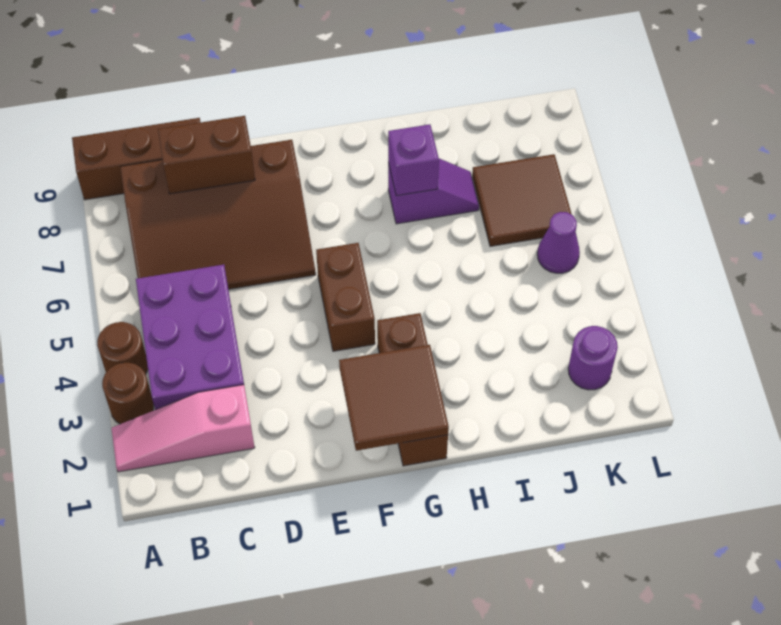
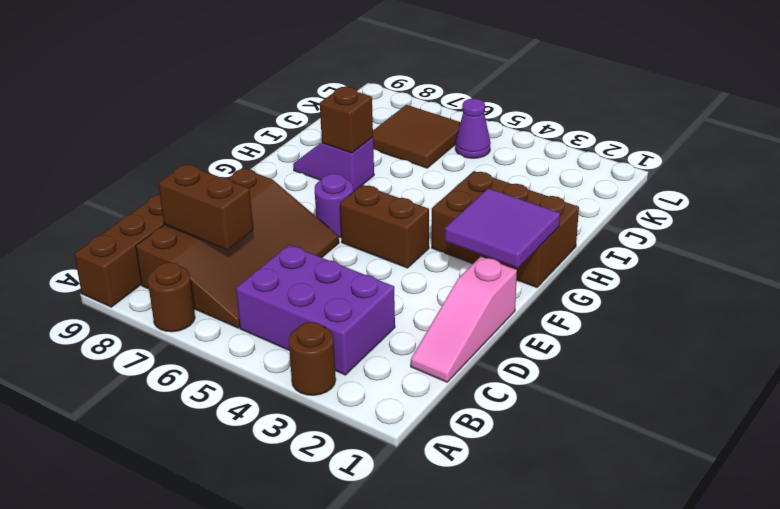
pink slope A2:C2 level 1 top C -> pink slope C1:E1 level 1 top E
brown round brick A4 level 1 -> brown round brick A7 level 1
brown brick C8:D8 level 2 -> brown brick C7:C8 level 2
brown tile F1:G2 level 2 -> purple tile F1:G2 level 2
brown brick G1:G3 level 1 -> brown brick G1:H3 level 1
purple slope H7:I7 level 1 top H -> purple slope H7:H8 level 1 top 7
purple brick H7 level 2 -> brown brick H7 level 2
purple round brick K2 level 1 -> purple round brick F6 level 1

